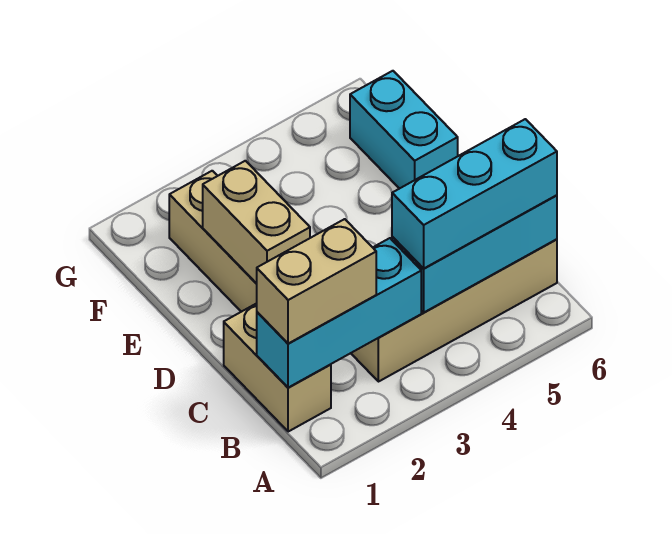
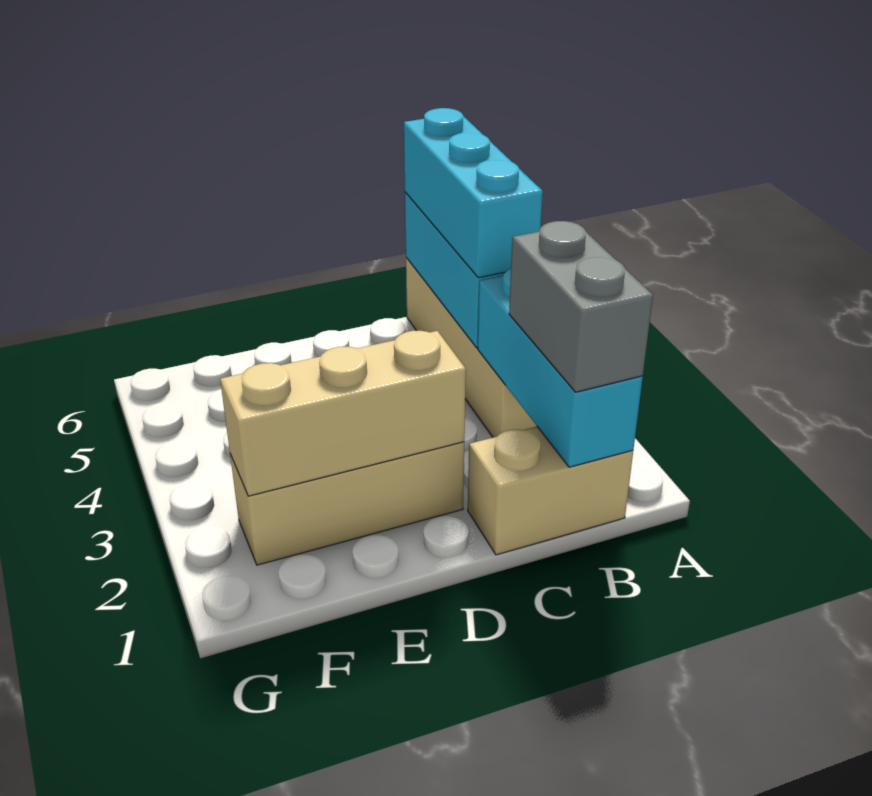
tan brick B1:B2 level 3 -> grey brick B1:B2 level 3
tan brick D2:E2 level 2 -> tan brick D2:F2 level 2
cyan brick E6:F6 level 1 -> none

